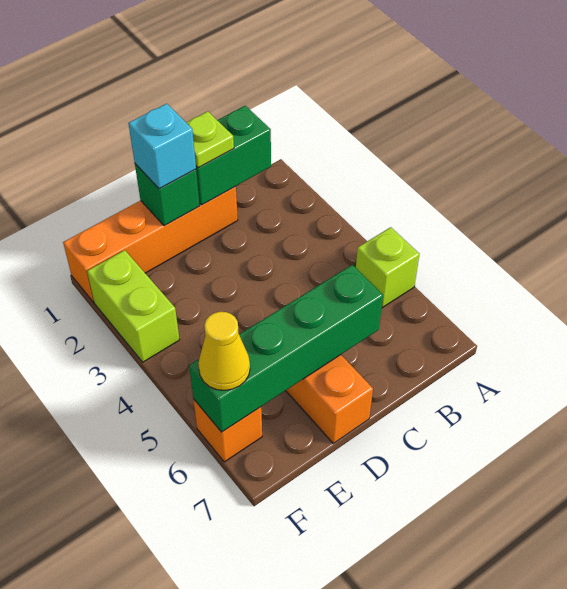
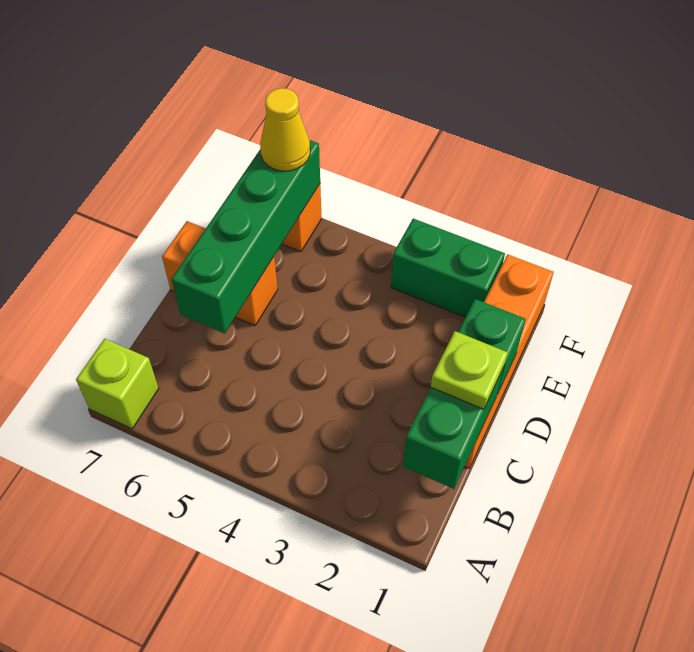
lime brick A5 level 1 -> lime brick A7 level 1
cyan brick D1 level 3 -> none
lime brick F2:F3 level 1 -> green brick F2:F3 level 1

